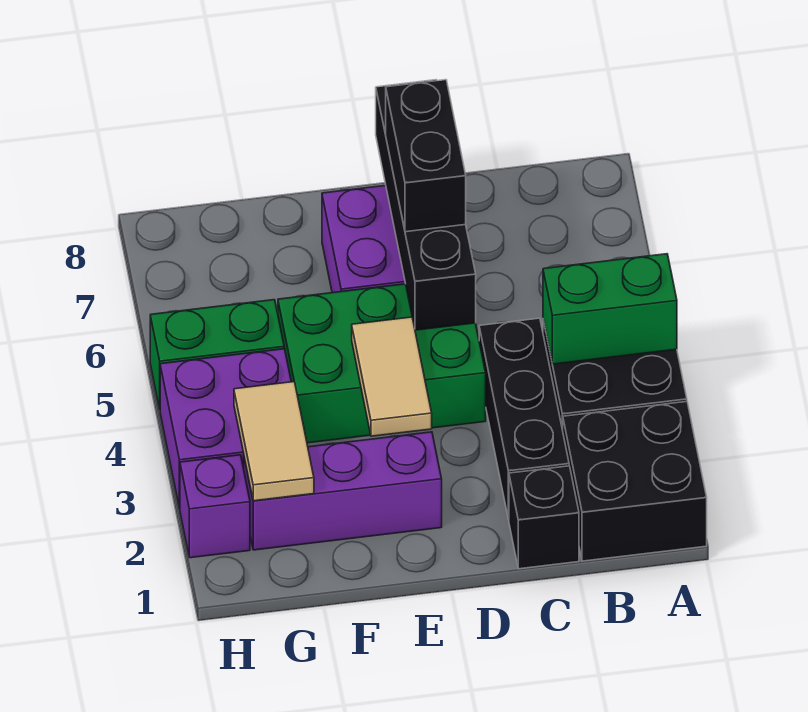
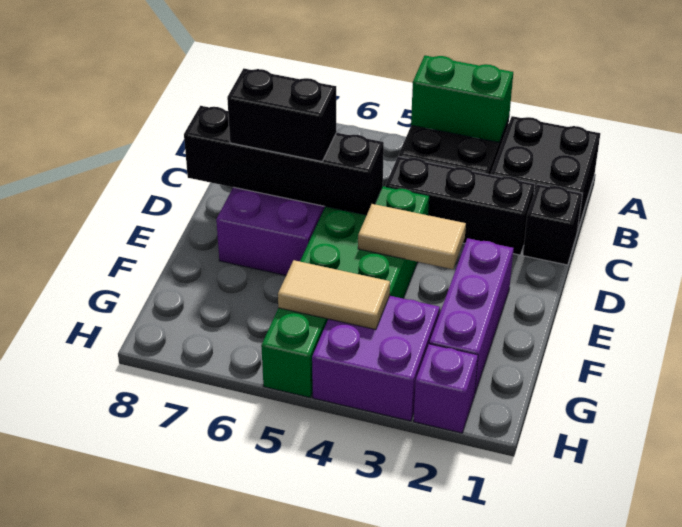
green brick A4:B4 level 2 -> green brick A3:A4 level 2
tan tile G2:G3 level 2 -> tan tile G4:G5 level 2

